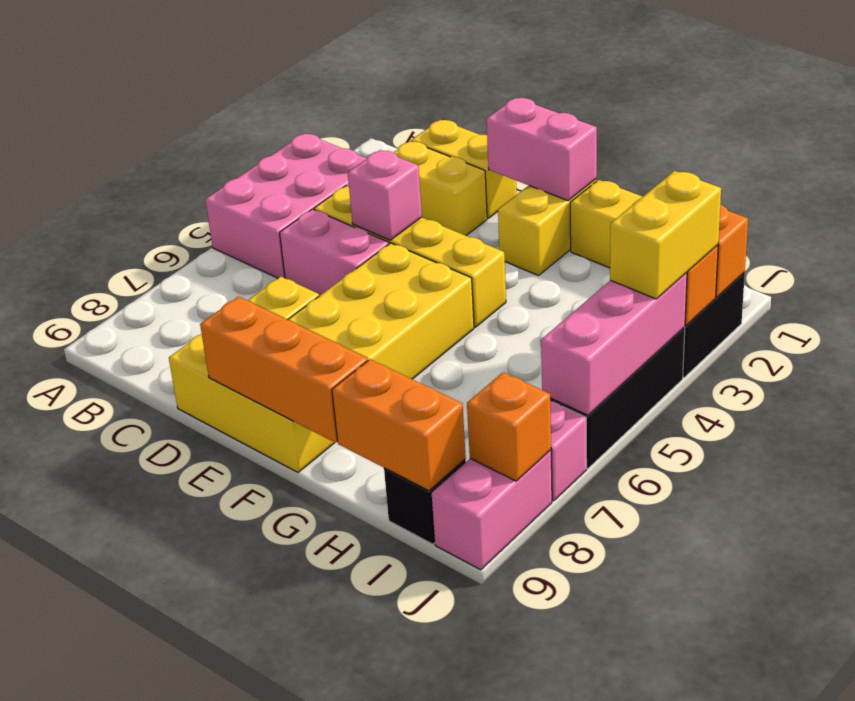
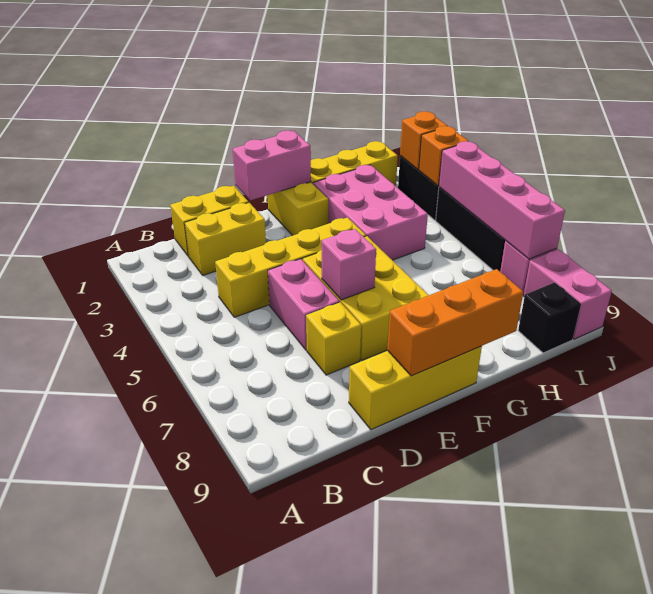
pink brick A3:B5 level 1 -> pink brick G2:H4 level 1
pink brick C5:D5 level 1 -> pink brick D5:D6 level 1
pink brick D4 level 2 -> pink brick E6 level 2
orange brick H9:I9 level 2 -> none
yellow brick J3:J4 level 3 -> none
pink brick J4:J6 level 2 -> pink brick J4:J7 level 2
orange brick J8 level 2 -> none

